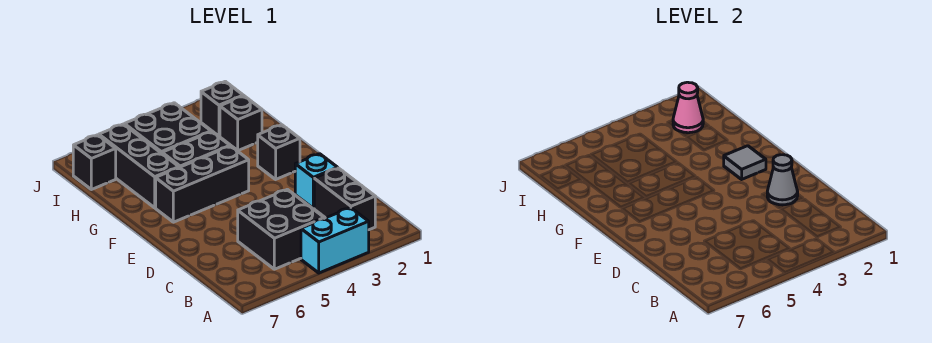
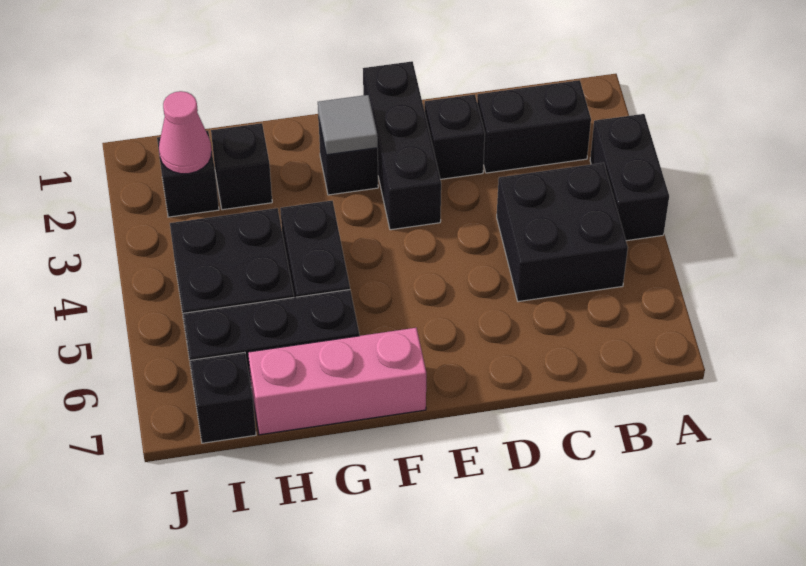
cyan brick A3:A4 level 1 -> black brick A3:A4 level 1
cyan brick D2 level 1 -> black brick D2 level 1
grey cone D2 level 2 -> none
black brick F4:F6 level 1 -> black brick E1:E3 level 1
none -> pink brick F7:H7 level 1

